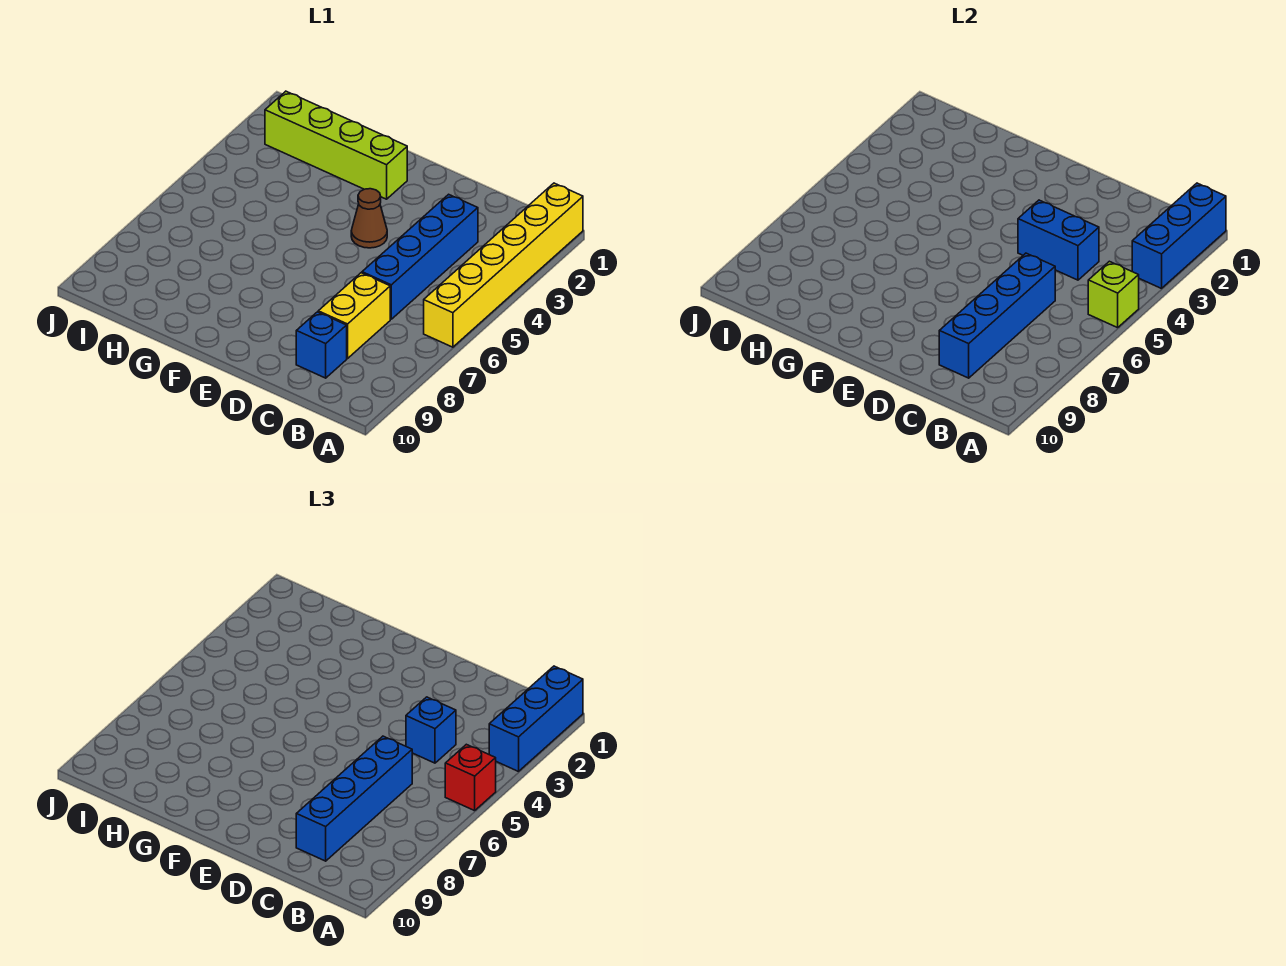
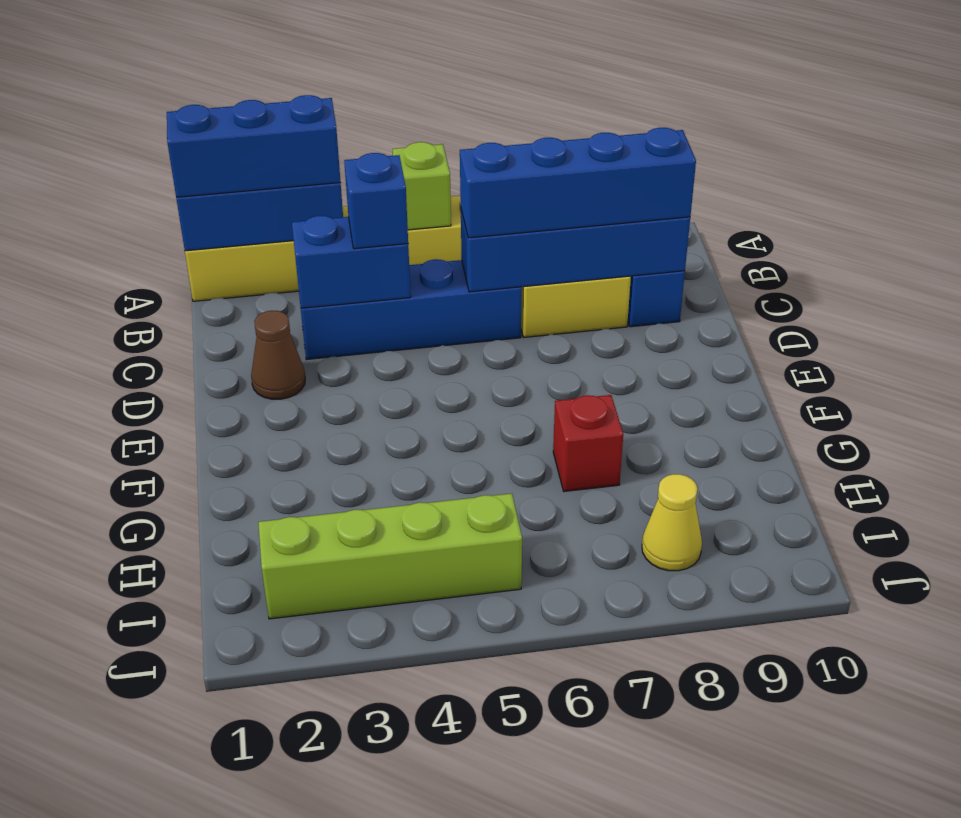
red brick A5 level 3 -> red brick G7 level 1
blue brick C4:D4 level 2 -> blue brick C3:C4 level 2
brown cone E4 level 1 -> brown cone D2 level 1
lime brick F2:I2 level 1 -> lime brick I2:I5 level 1
none -> yellow cone I8 level 1

